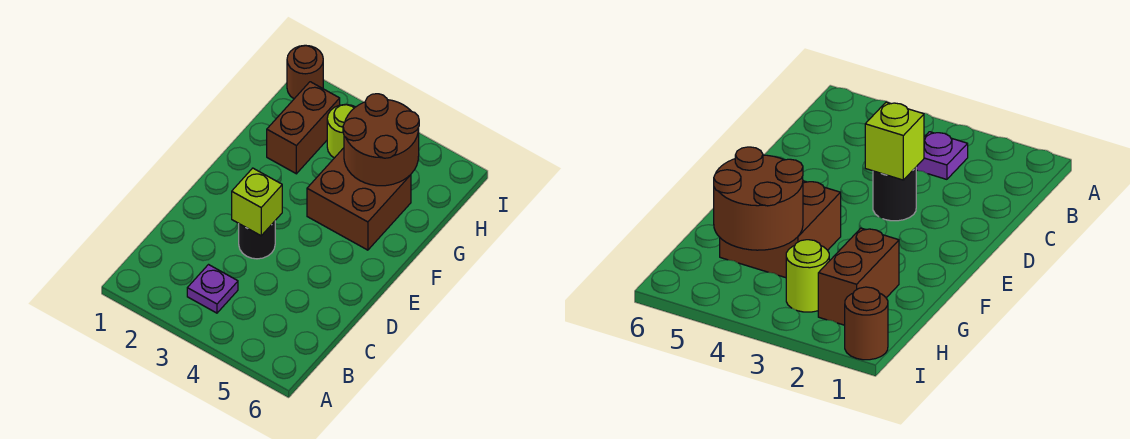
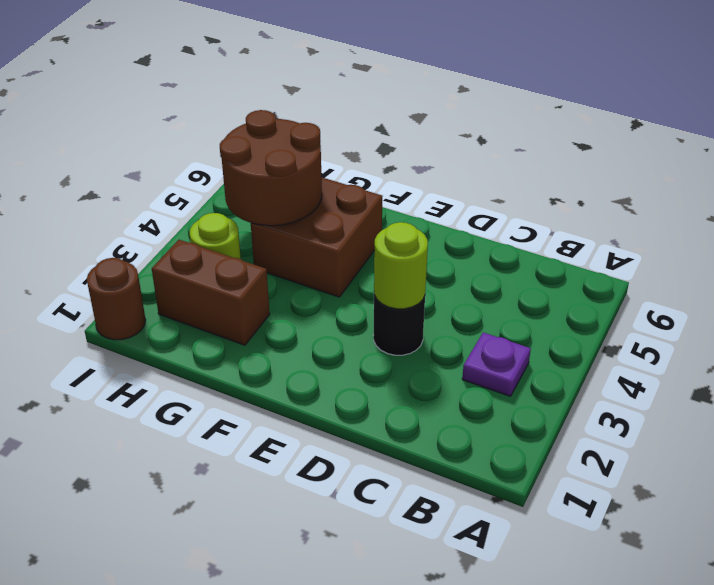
lime brick D3 level 2 -> lime round brick D3 level 2

